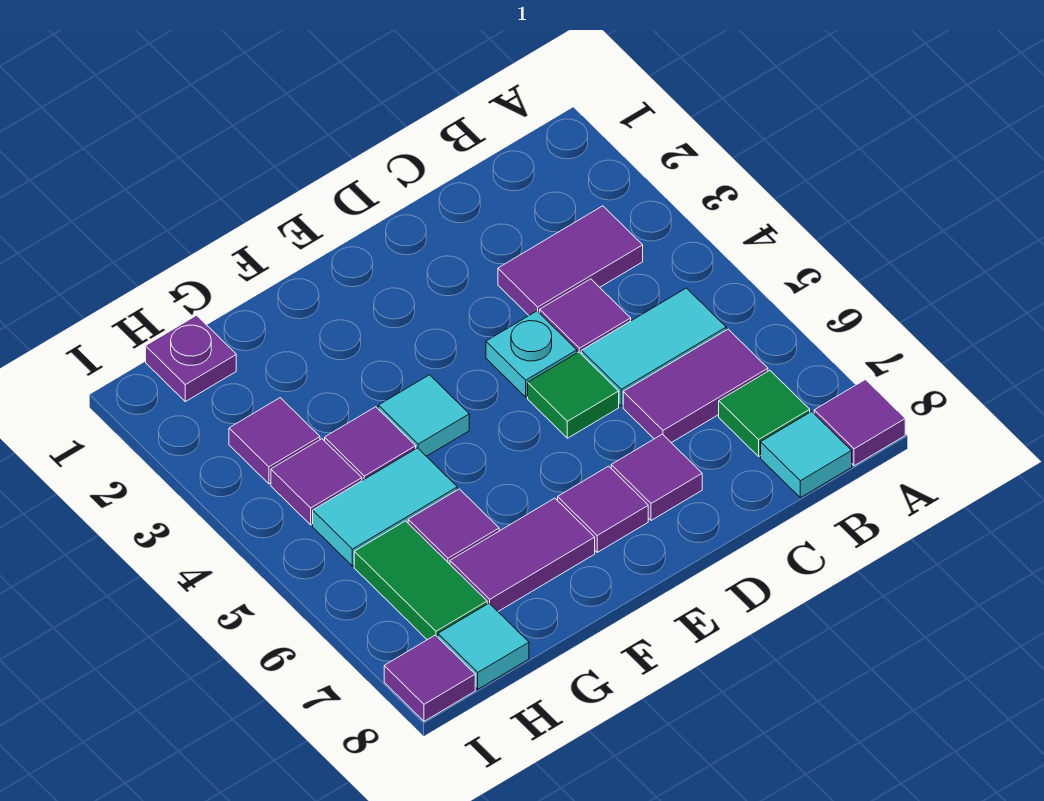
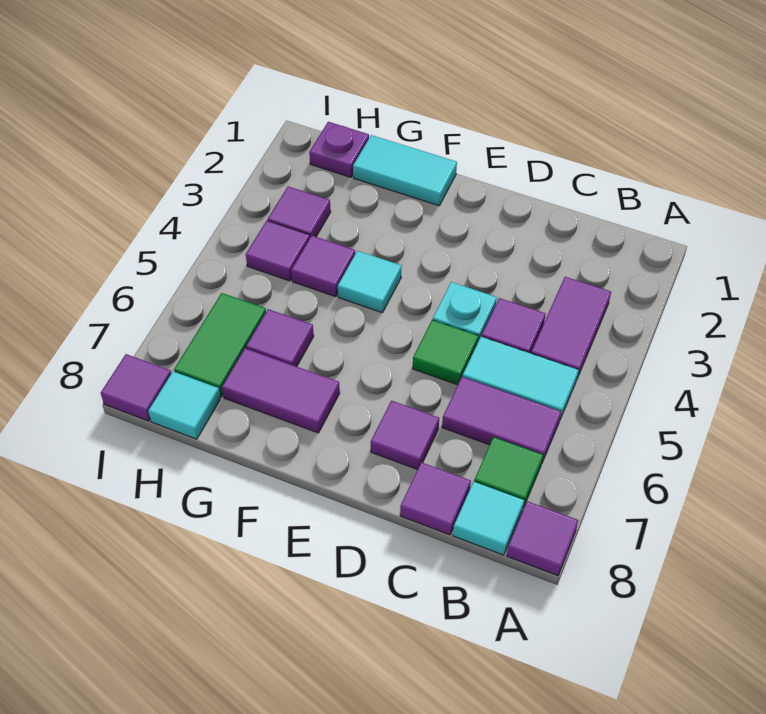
purple tile B3:C3 level 1 -> purple tile B3:B4 level 1
purple tile E7 level 1 -> purple tile C8 level 1
cyan tile G5:H5 level 1 -> cyan tile F1:G1 level 1

